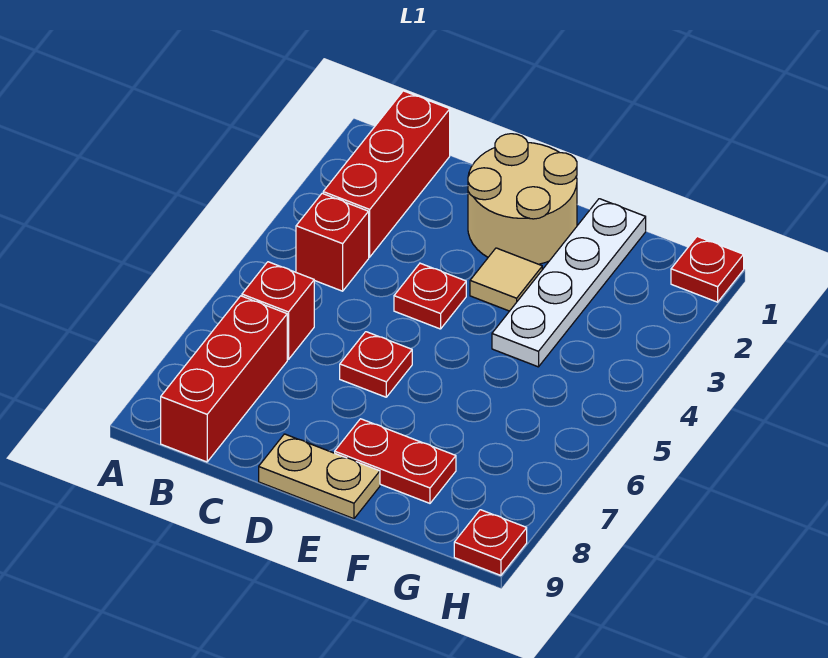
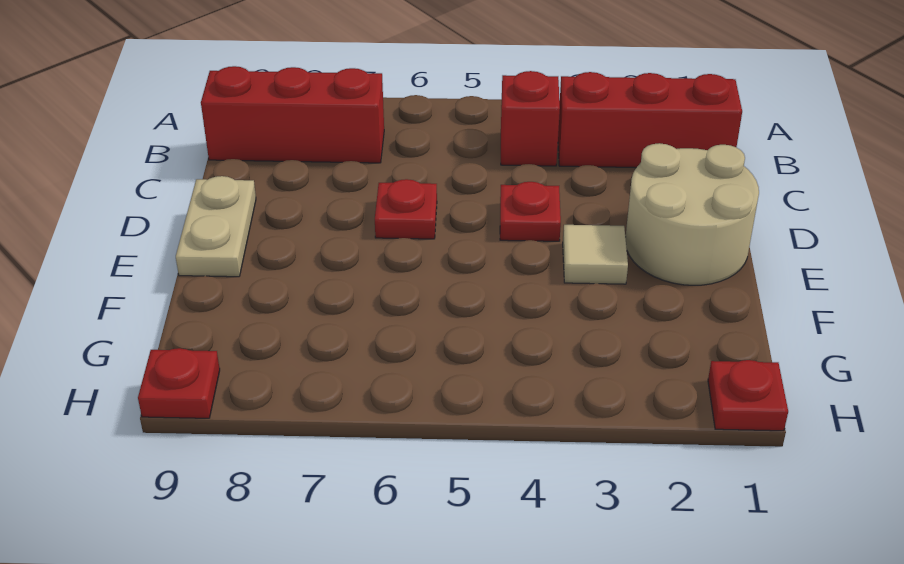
red brick B6 level 1 -> none
red plate E8:F8 level 1 -> none
white plate F1:F4 level 1 -> none

